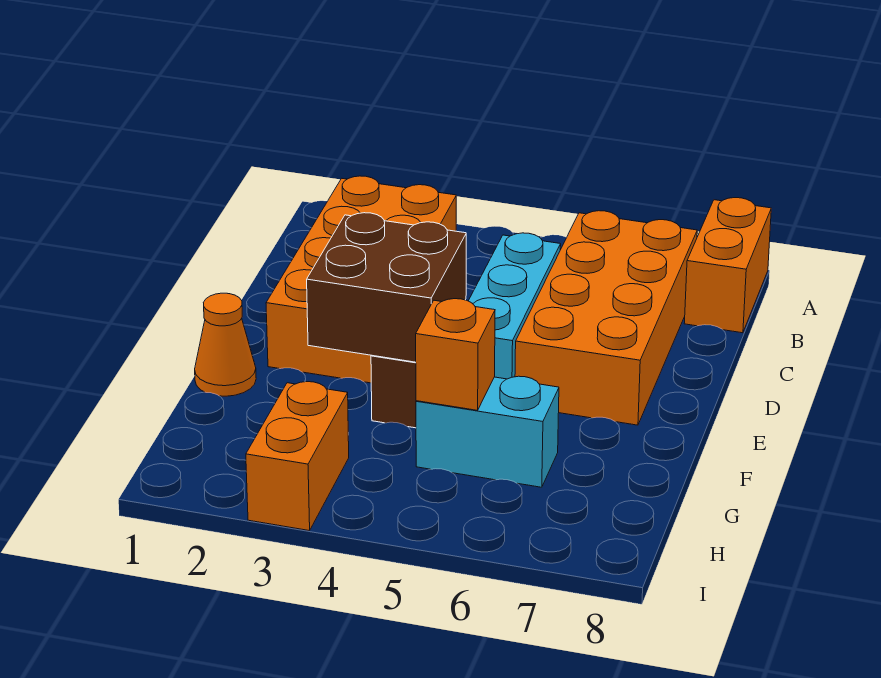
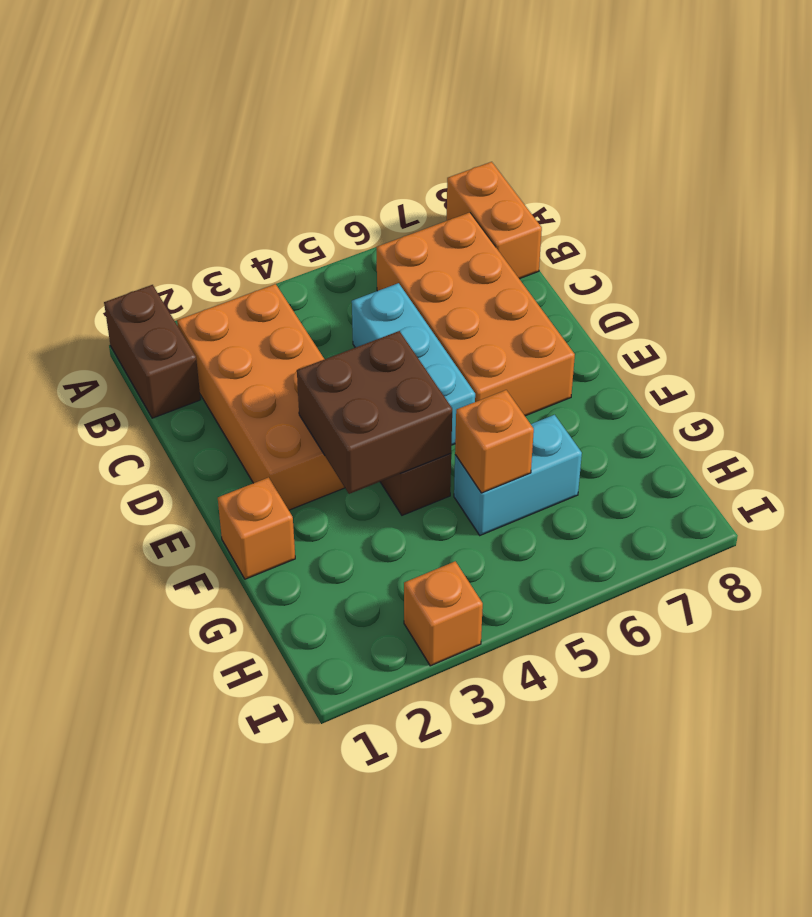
none -> brown brick A1:B1 level 1
orange cone F1 level 1 -> orange brick F1 level 1
orange brick H3:I3 level 1 -> orange brick I3 level 1

